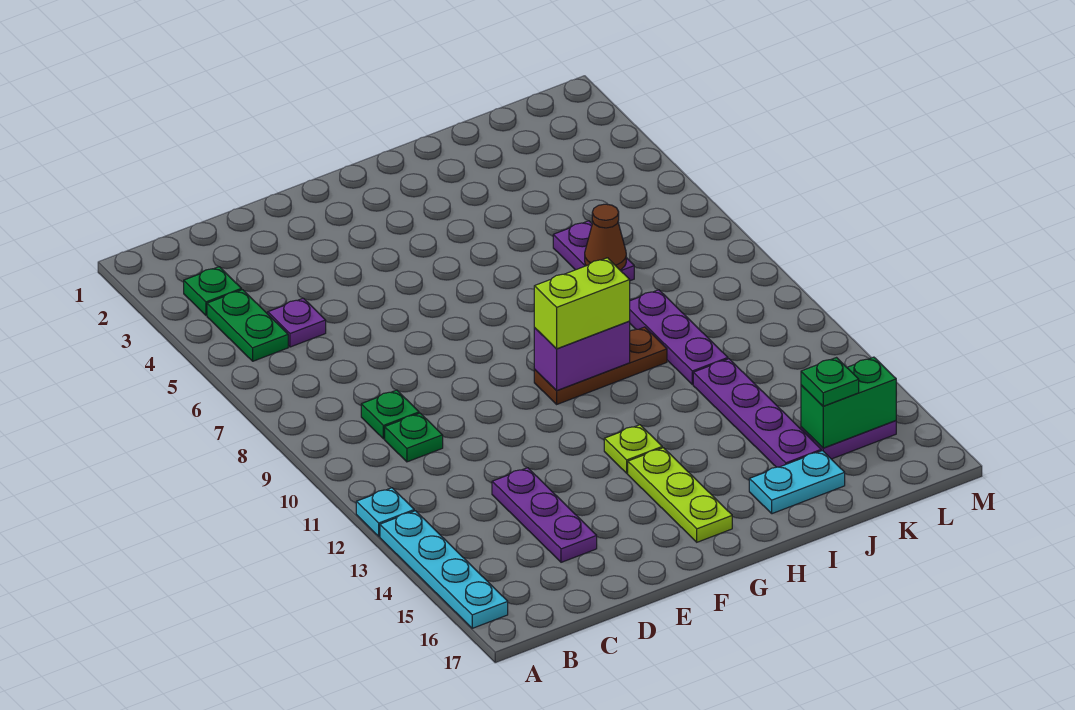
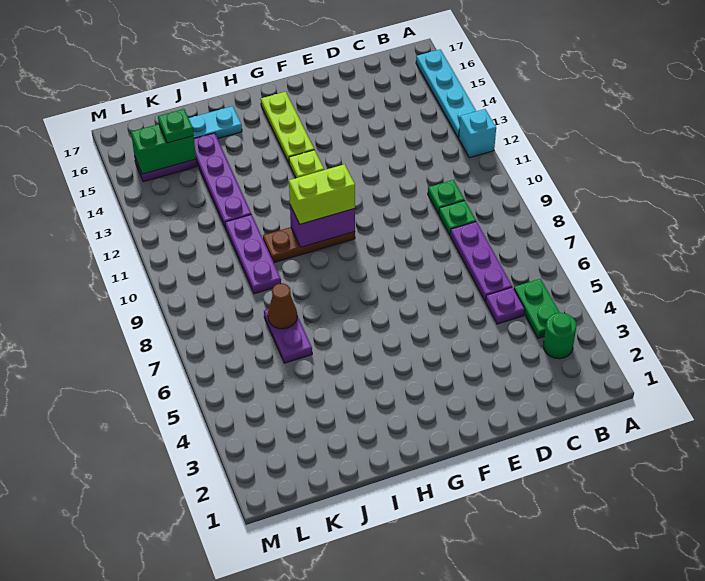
cyan plate A12 level 1 -> cyan brick A12 level 1
green plate B3 level 1 -> green round brick B3 level 1
purple plate D13:D15 level 1 -> purple plate C6:C8 level 1

